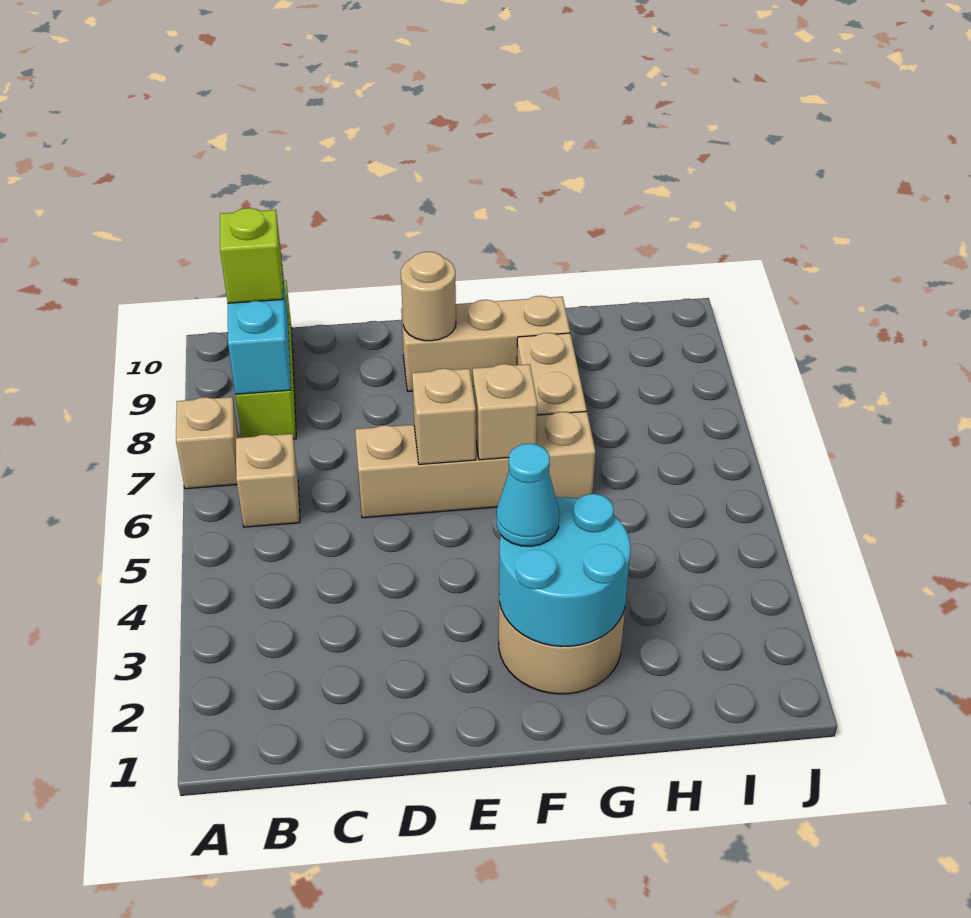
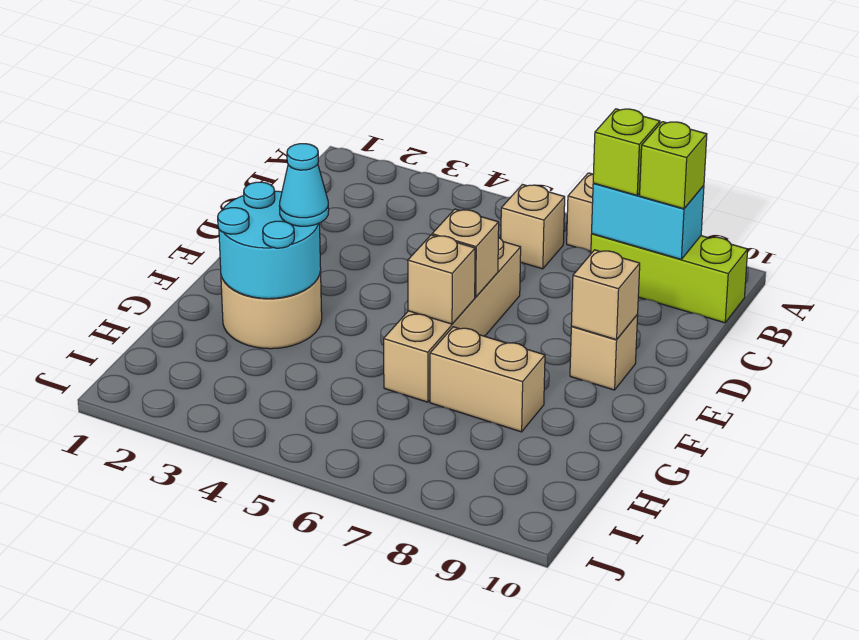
none -> lime brick B8 level 3
tan brick E9:G9 level 1 -> tan brick E9 level 1
tan round brick E9 level 2 -> tan brick E9 level 2

